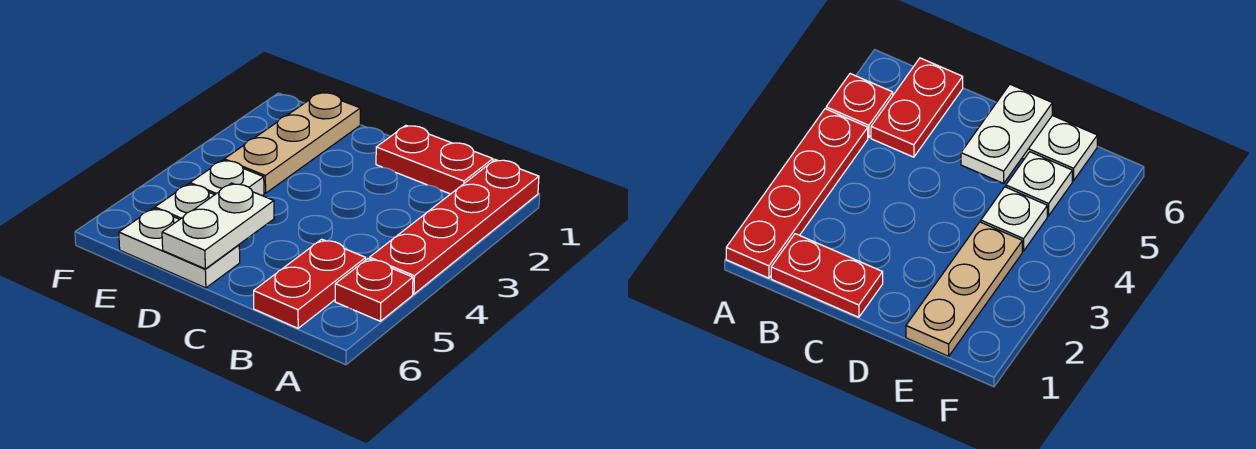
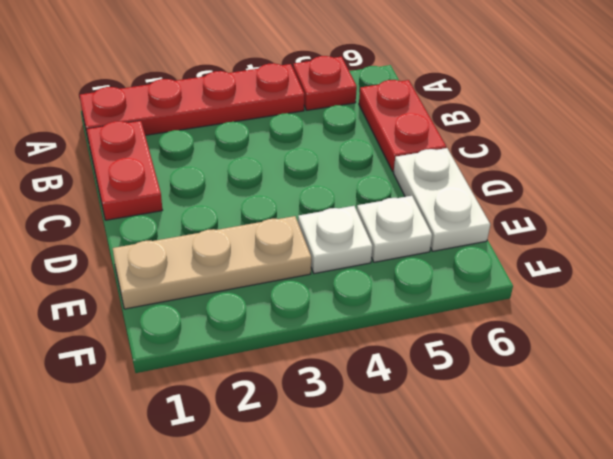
red plate B5:B6 level 1 -> red plate B6:C6 level 1
white plate D5:D6 level 2 -> none

